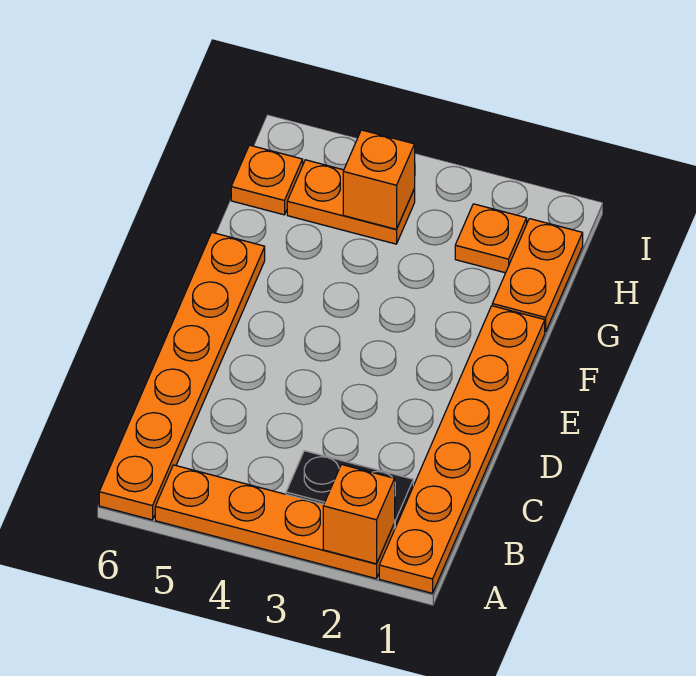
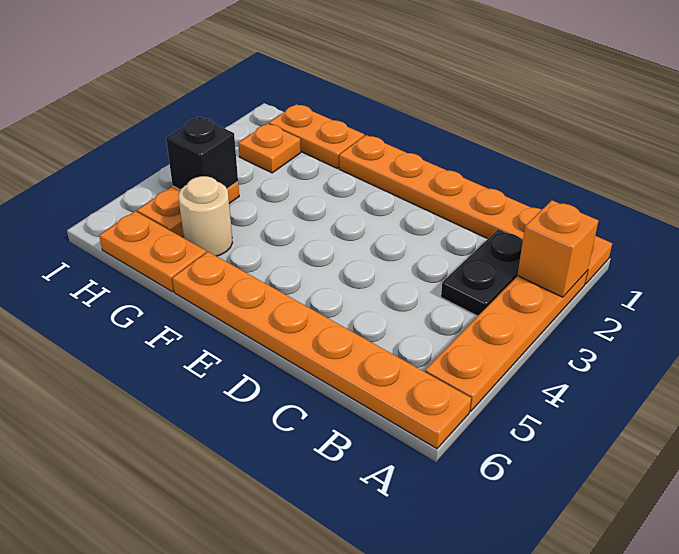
none -> tan round brick G5 level 1
orange brick H4 level 2 -> black brick H4 level 2
orange plate H6 level 1 -> orange plate G6:H6 level 1

